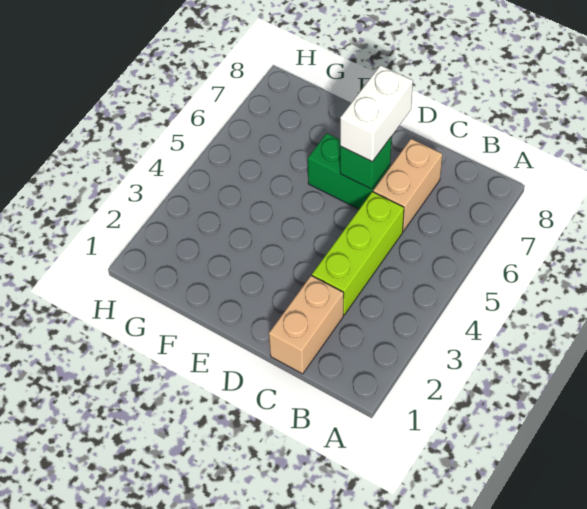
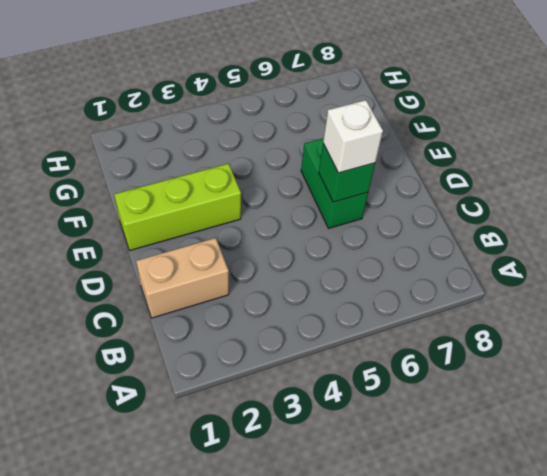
lime brick C3:C5 level 1 -> lime brick E1:E3 level 1
tan brick C6:C7 level 1 -> none
white brick D6:D7 level 3 -> white brick D6 level 3

